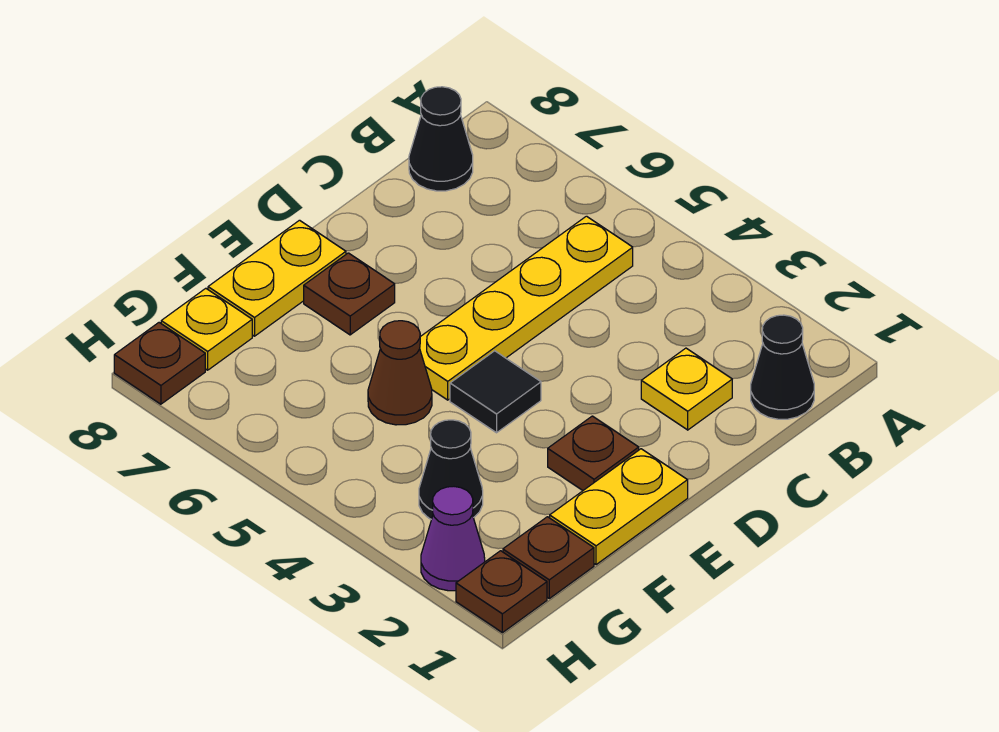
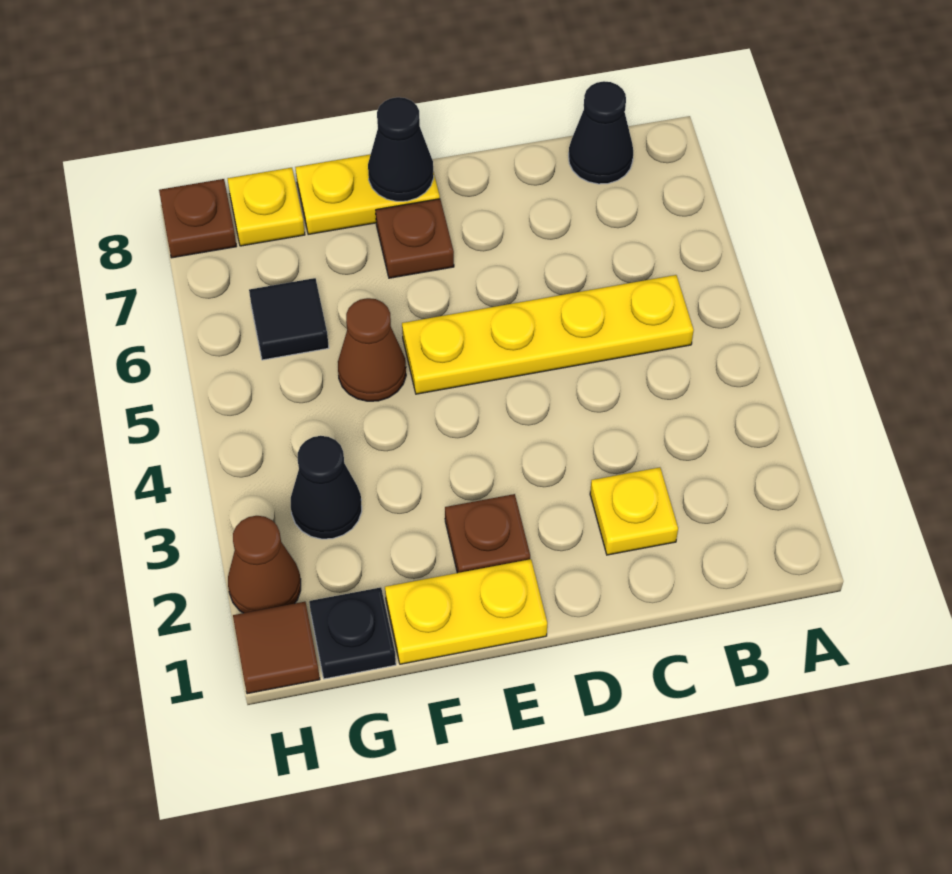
black cone B1 level 1 -> black cone E8 level 2
black tile E4 level 1 -> black tile G6 level 1
brown plate G1 level 1 -> black plate G1 level 1
brown plate H1 level 1 -> brown tile H1 level 1
purple cone H2 level 1 -> brown cone H2 level 1

